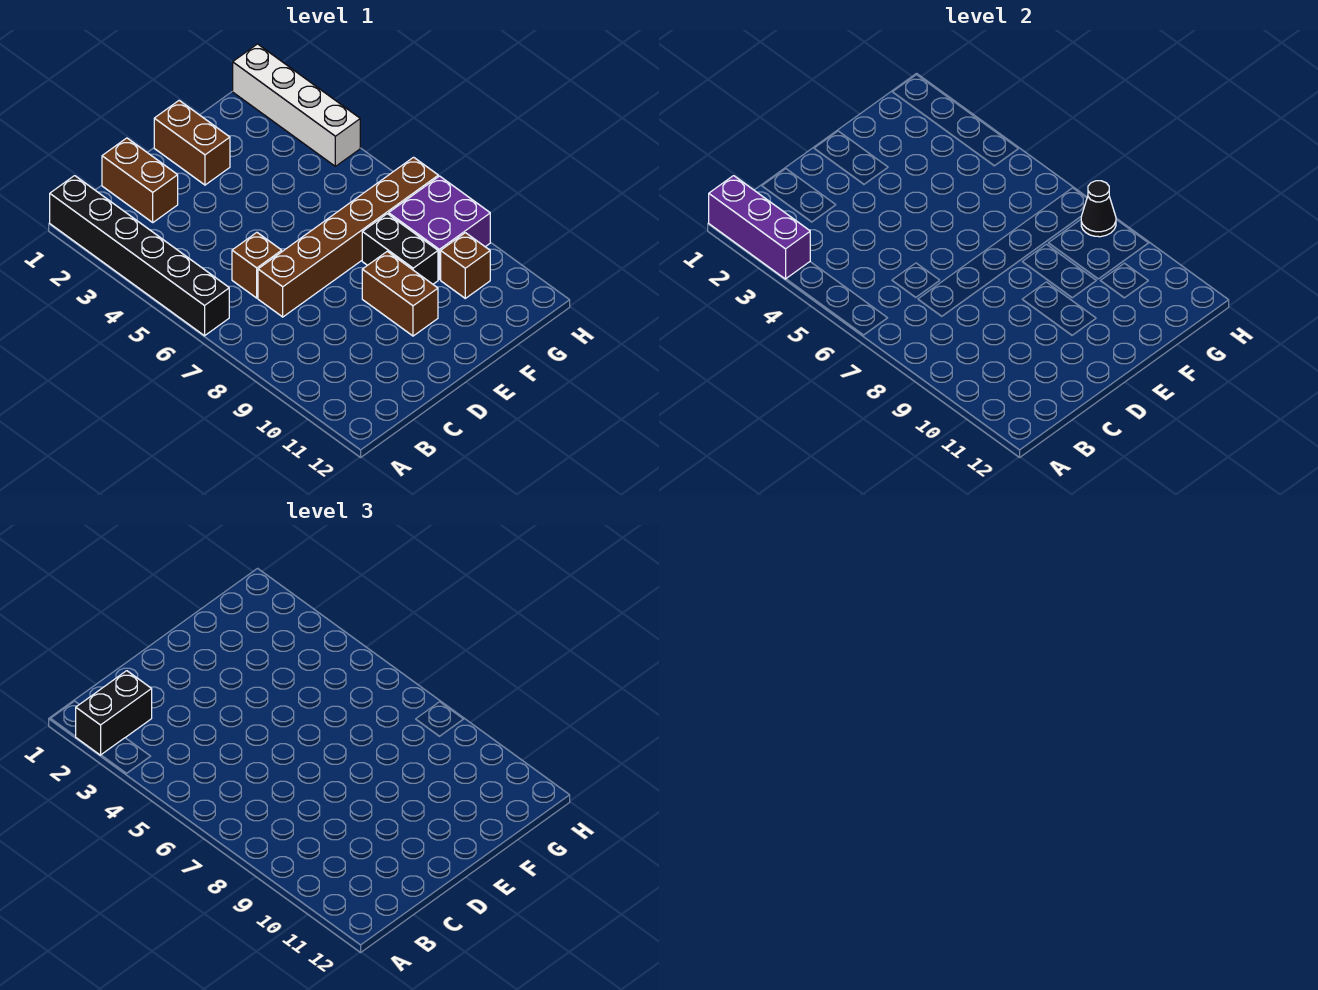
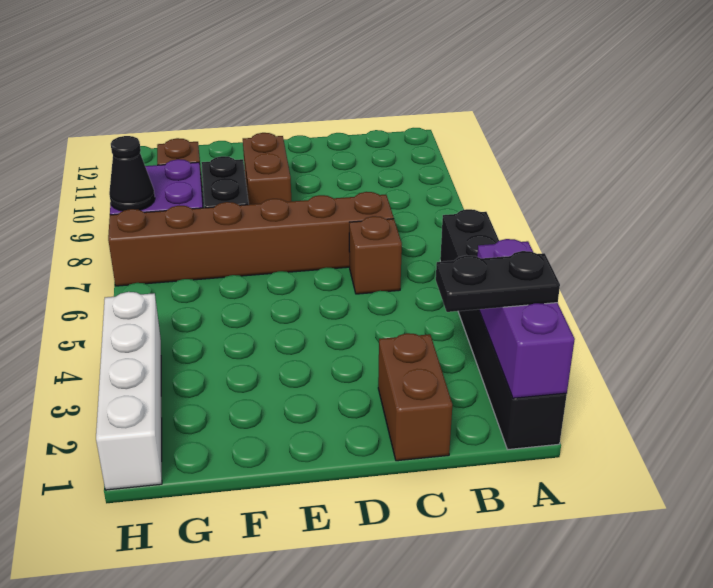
black brick A2:B2 level 3 -> black plate A2:B2 level 3
brown brick E1:E2 level 1 -> none

